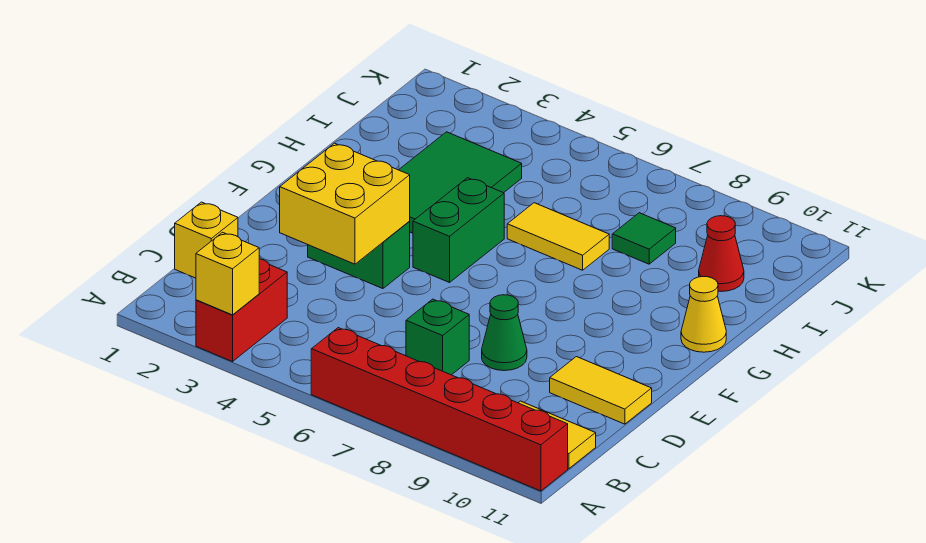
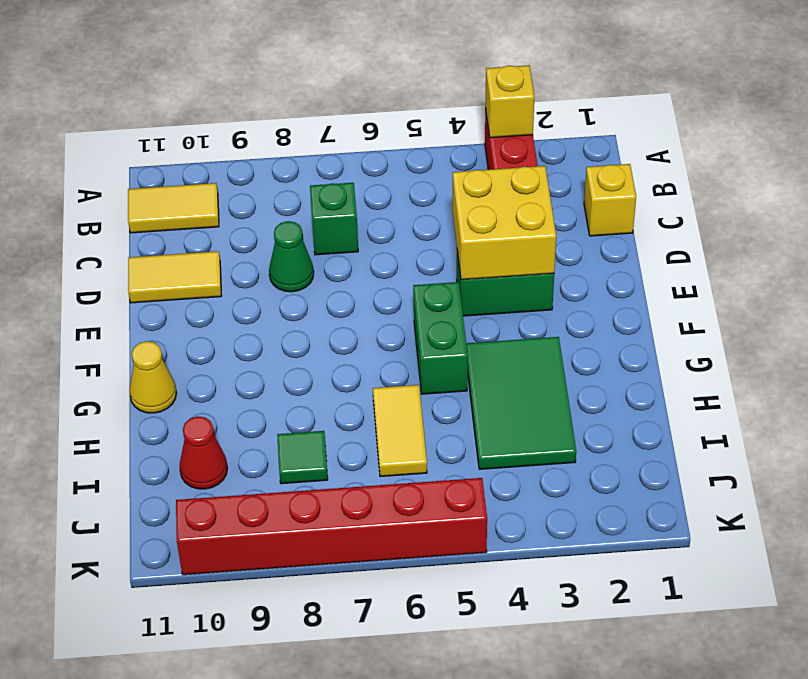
red brick A6:A11 level 1 -> red brick K5:K10 level 1
yellow tile H6:H7 level 1 -> yellow tile H6:I6 level 1

